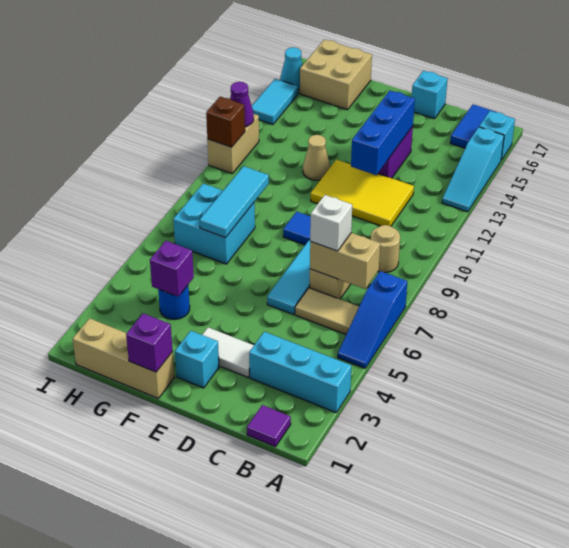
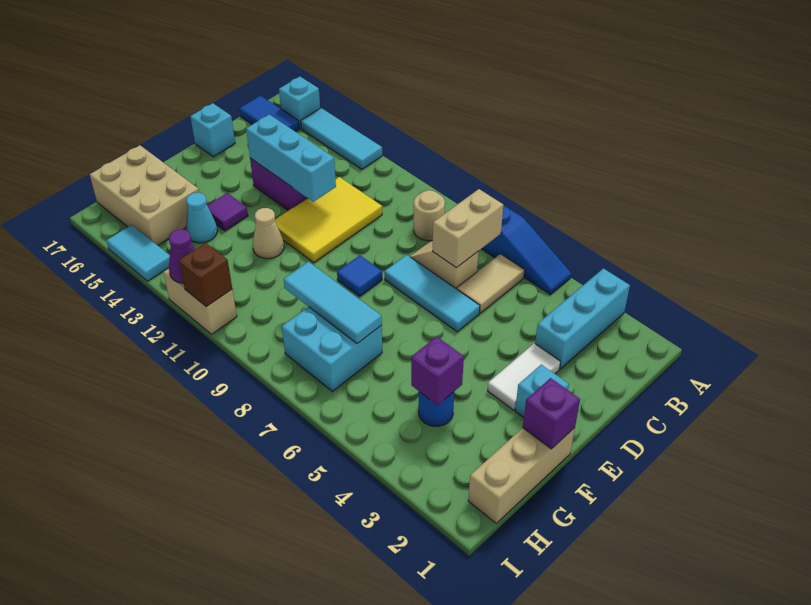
cyan slope A13:A15 level 1 top 15 -> cyan tile A13:A15 level 1
purple tile B1 level 1 -> purple tile F14 level 1
white brick C7 level 3 -> none
blue brick D12:D14 level 2 -> cyan brick D12:D14 level 2
tan brick G16:H17 level 1 -> tan brick G15:H17 level 1
cyan cone I16 level 1 -> cyan cone G14 level 1

